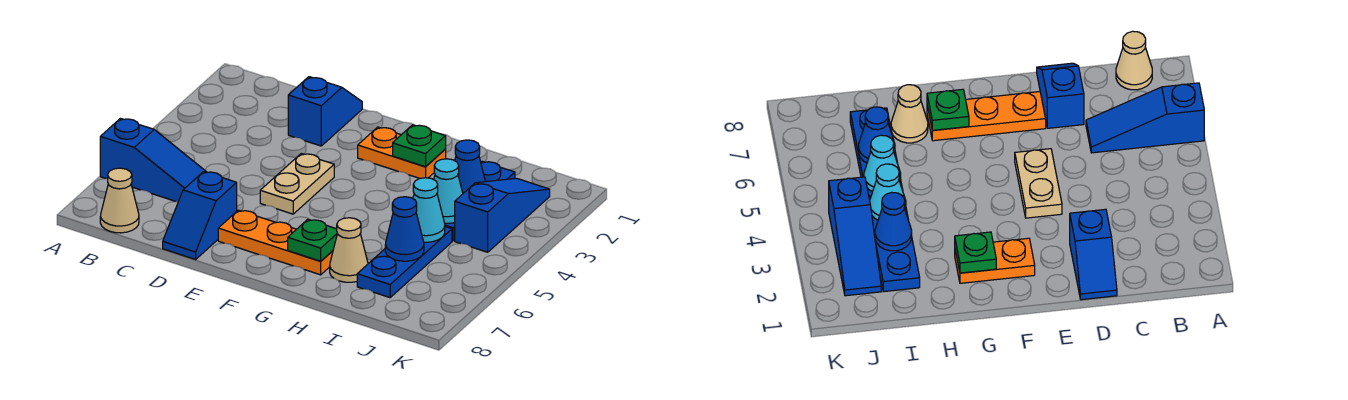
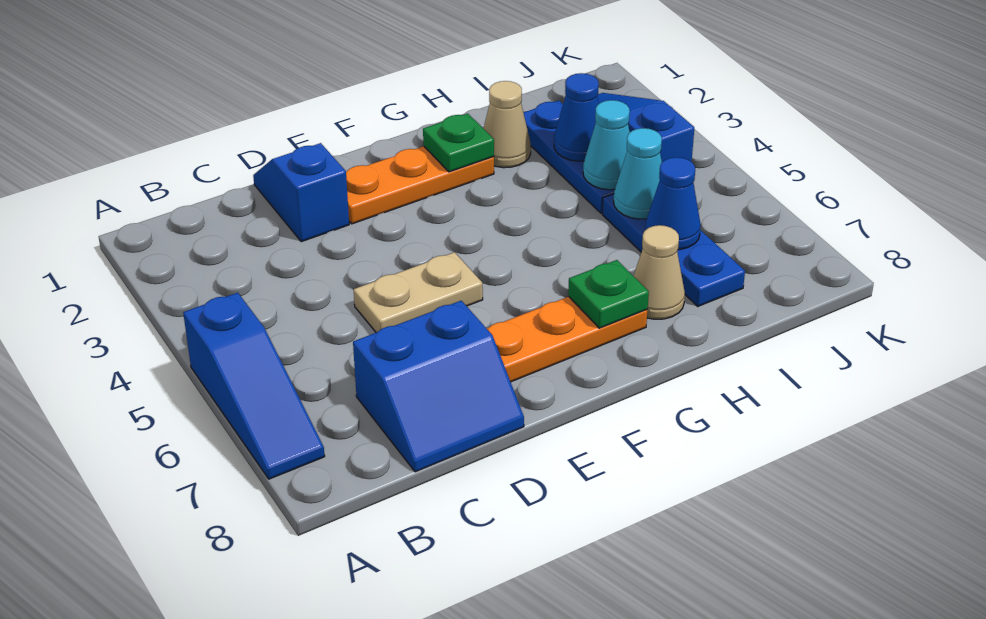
blue slope A6:C6 level 1 top A -> blue slope A5:A7 level 1 top 5
tan cone B8 level 1 -> tan cone H2 level 1
blue slope D7:D8 level 1 top 7 -> blue slope C7:D8 level 1 top 7
tan plate E4:E5 level 1 -> tan plate D5:E5 level 1
orange plate F2:G2 level 1 -> orange plate E2:G2 level 1

